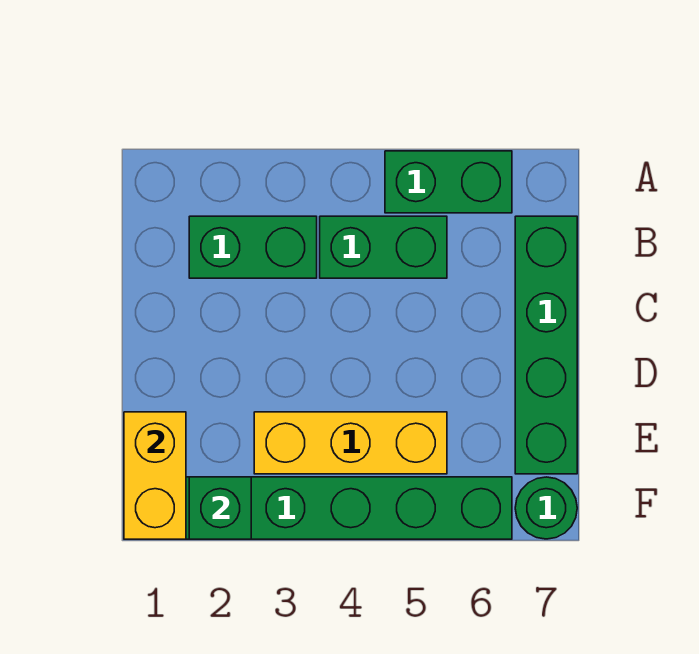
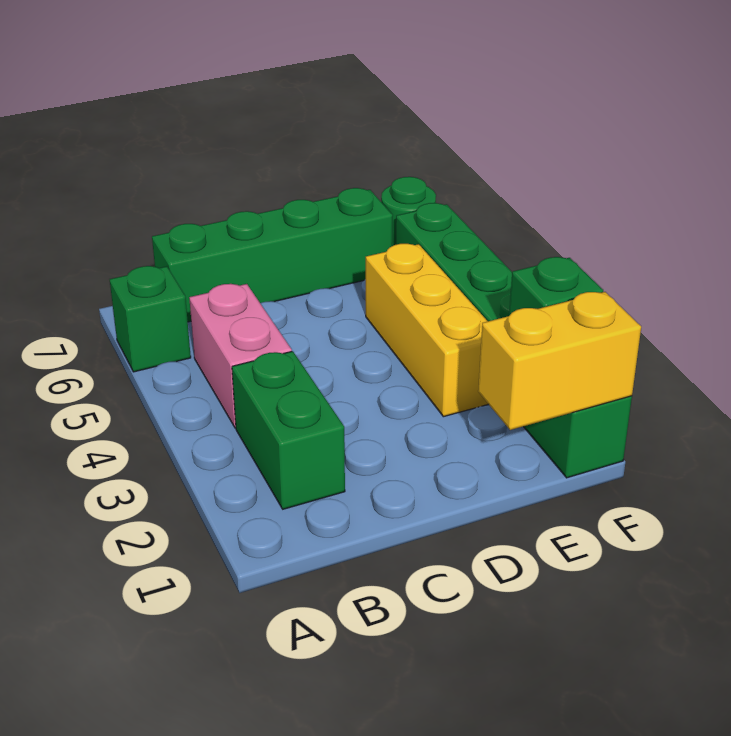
green brick A5:A6 level 1 -> green brick A6 level 1
green brick B4:B5 level 1 -> pink brick B4:B5 level 1

